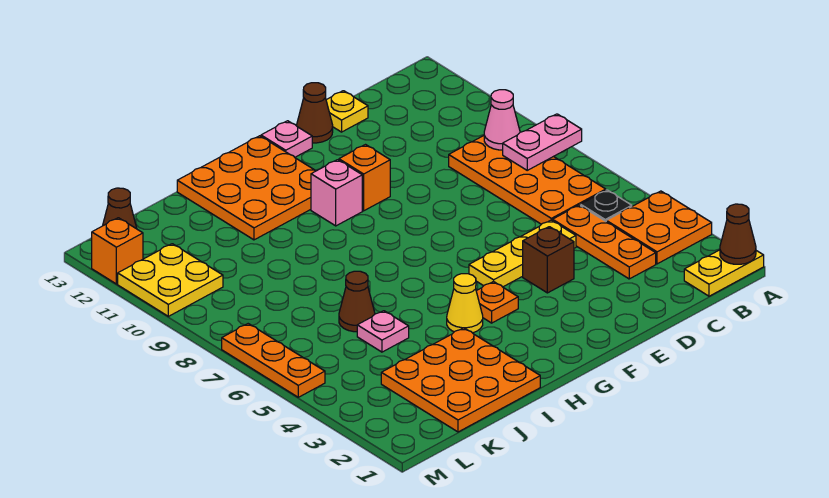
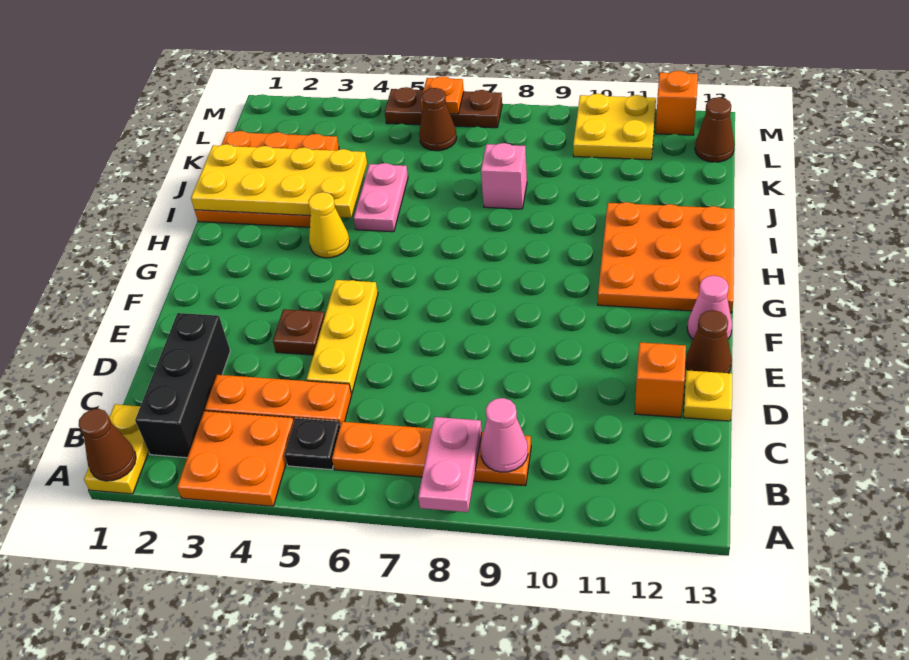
none -> black brick B2:D2 level 1
orange plate B6:C9 level 1 -> orange plate B6:B9 level 1
brown brick E4 level 1 -> brown plate E4 level 1
orange brick F10 level 1 -> orange brick D12 level 1
pink plate F13 level 1 -> pink cone F13 level 1
orange plate G4 level 1 -> orange plate M6 level 2
pink brick G10 level 1 -> pink brick J8 level 1
none -> yellow plate I1:J4 level 2
pink plate J5 level 1 -> pink plate I5:J5 level 1
brown cone J6 level 1 -> brown cone L6 level 1
orange plate M5:M7 level 1 -> brown plate M5:M7 level 1

